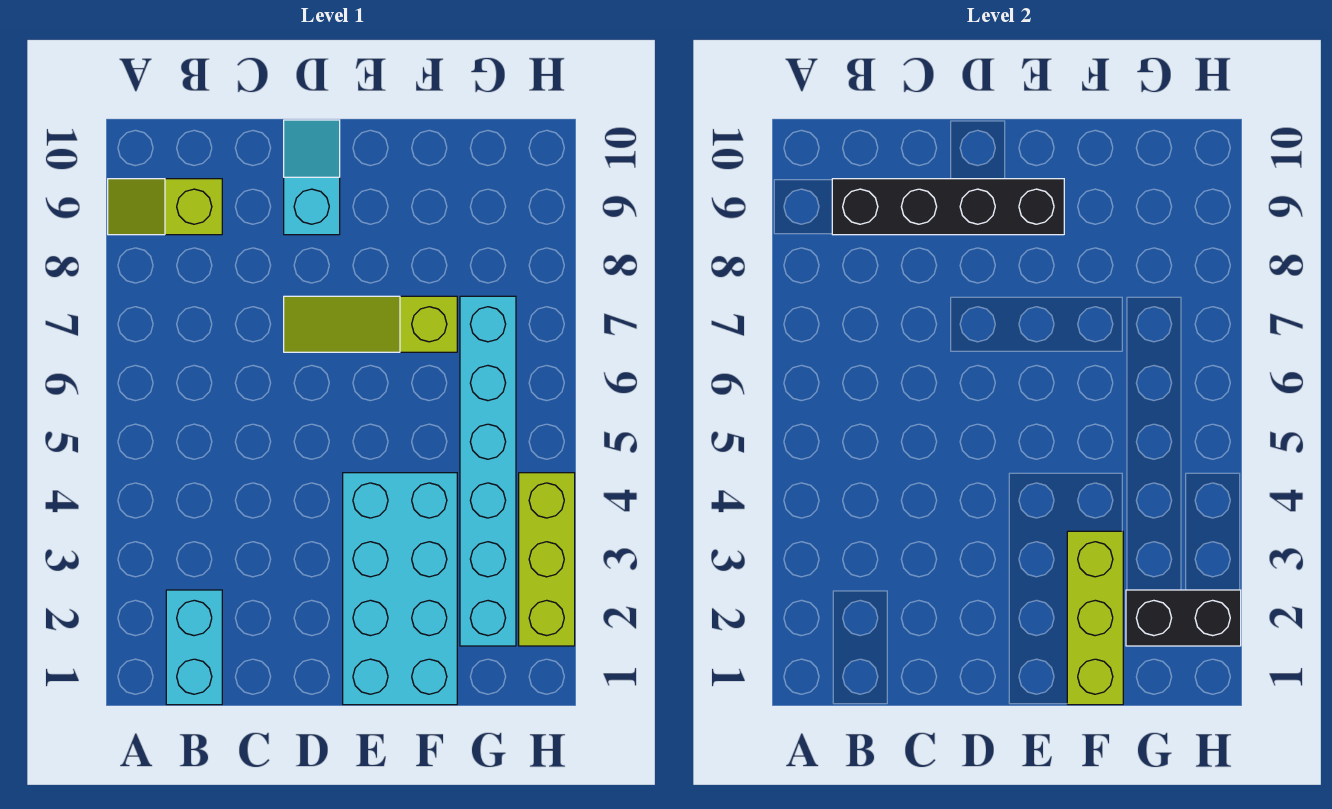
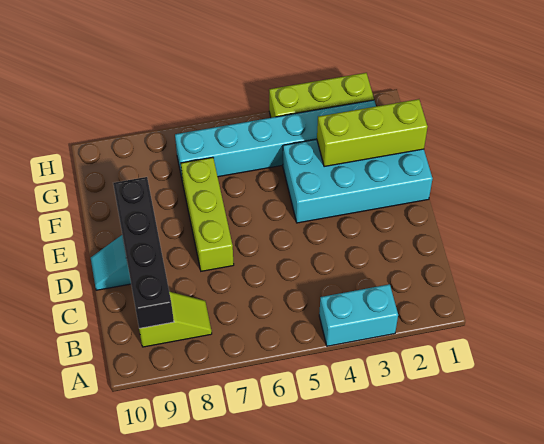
lime slope A9:B9 level 1 top B -> lime slope B8:B9 level 1 top 9
cyan brick B1:B2 level 1 -> cyan brick A3:A4 level 1
lime slope D7:F7 level 1 top F -> lime brick D7:F7 level 1
black brick G2:H2 level 2 -> none

